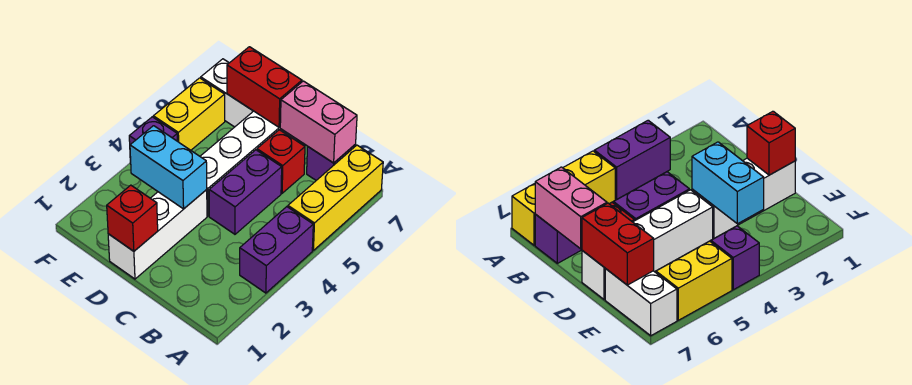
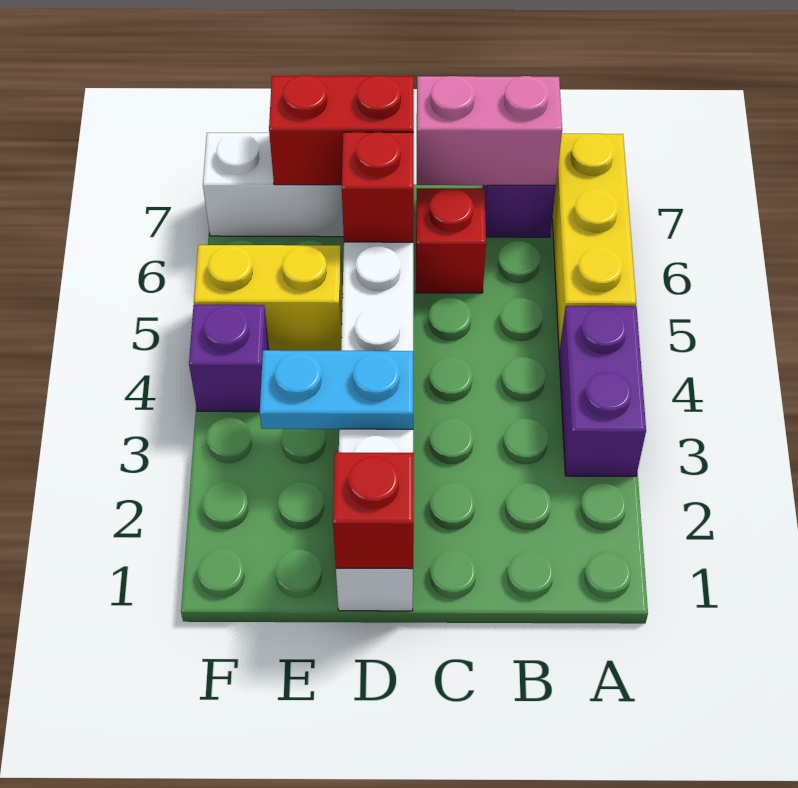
purple brick C4:C5 level 1 -> none
cyan brick D3:E3 level 2 -> cyan plate D3:E3 level 2
none -> red brick D6 level 2
yellow brick F5:F6 level 1 -> yellow brick E5:F5 level 1

